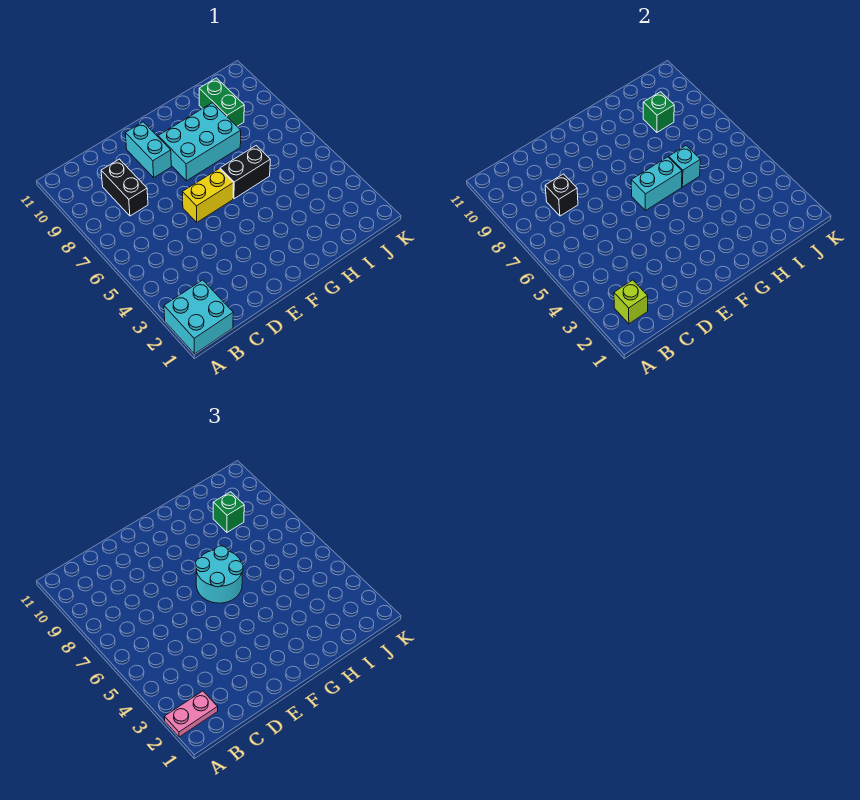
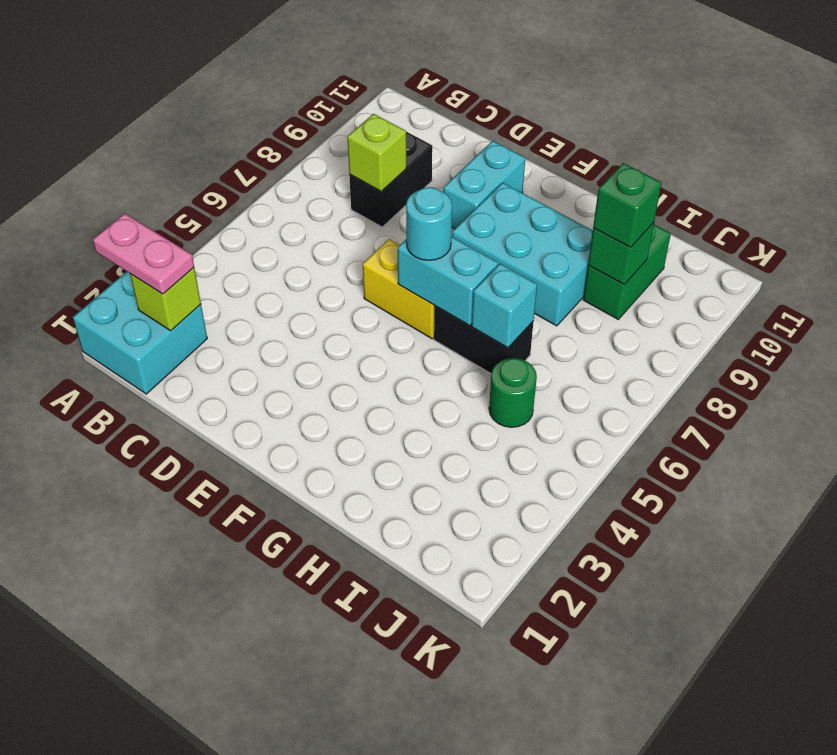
black brick C8 level 2 -> lime brick C8 level 2
cyan round brick F6:G7 level 3 -> cyan round brick F6 level 3
none -> green round brick I5 level 1

